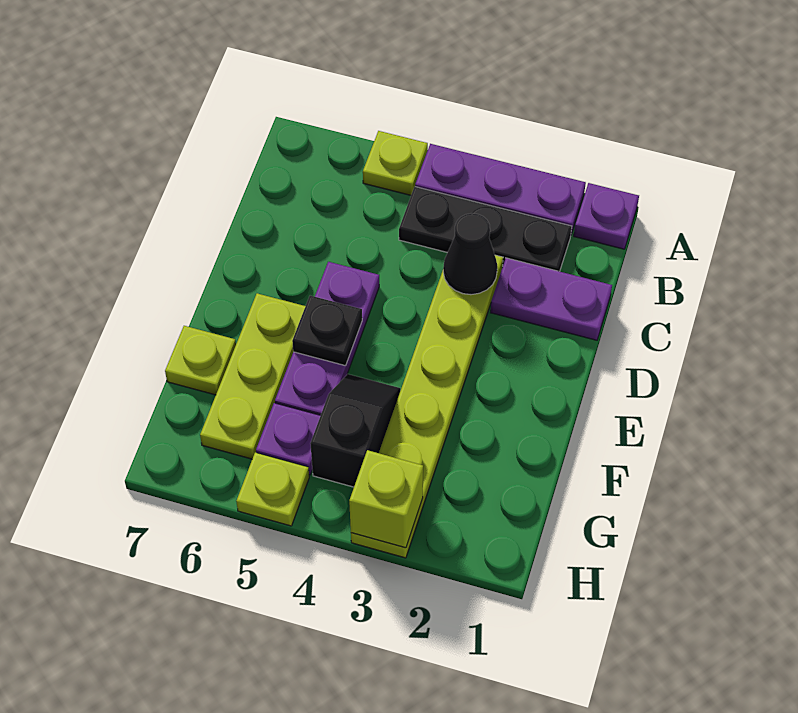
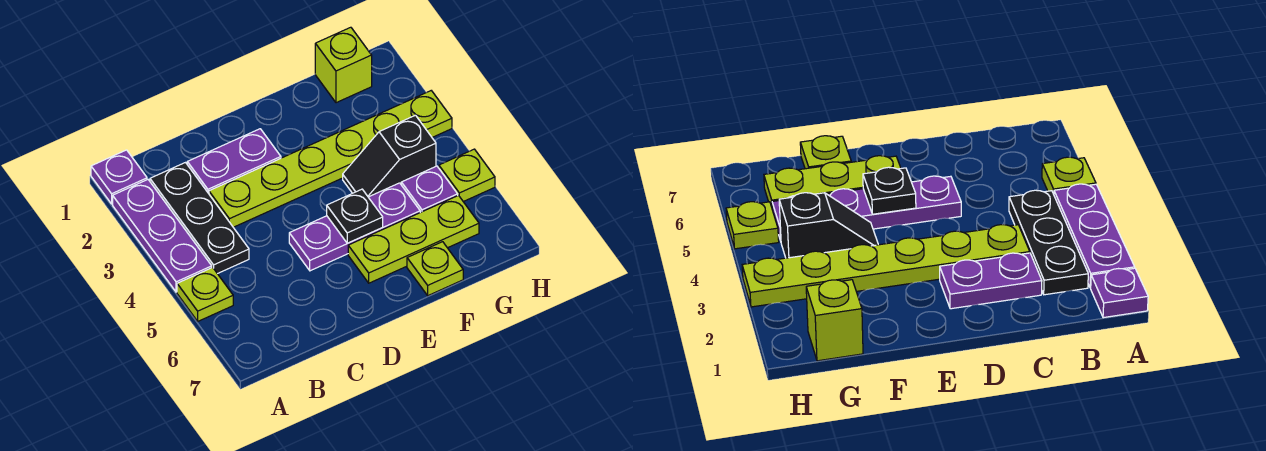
purple plate C1:C2 level 1 -> purple plate C2:D2 level 1
black cone C3 level 2 -> none
lime brick H3 level 2 -> lime brick G1 level 1

